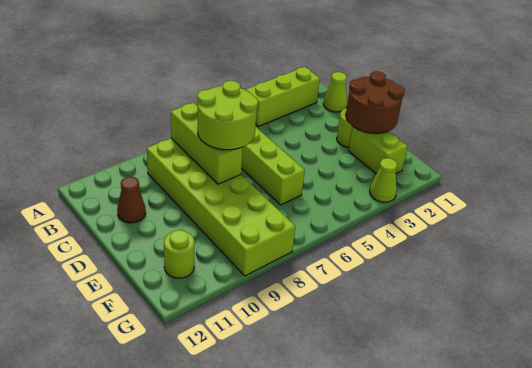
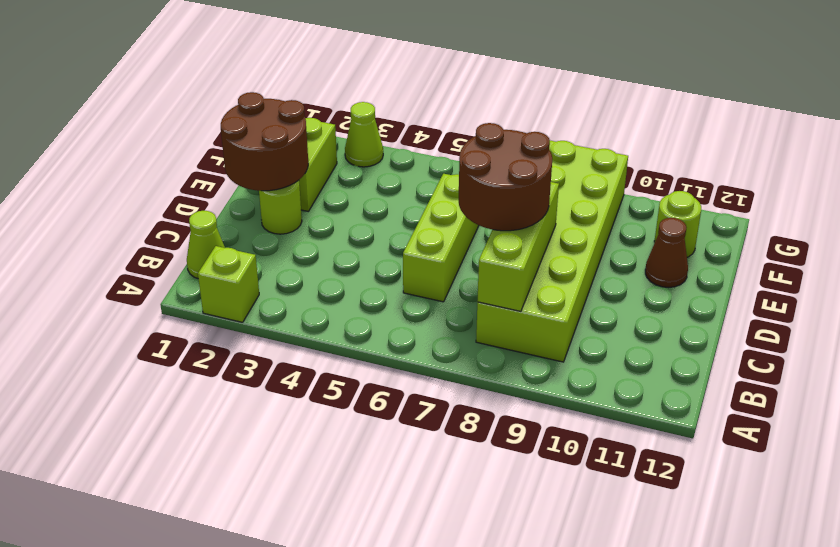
lime brick A2:A4 level 1 -> lime brick A2 level 1
lime round brick C7:D8 level 3 -> brown round brick C7:D8 level 3
brown cone C11 level 1 -> brown cone E11 level 1

